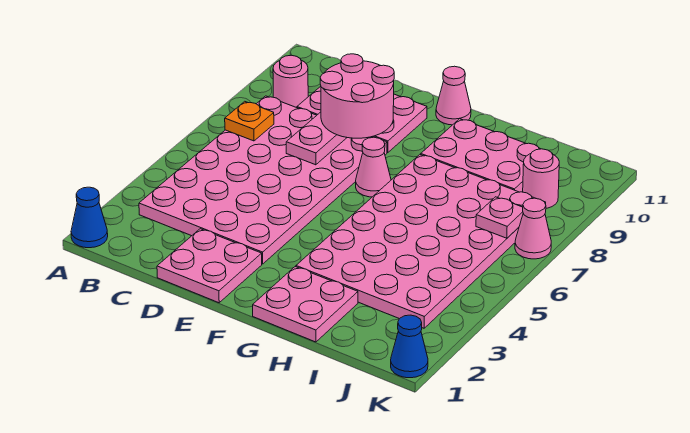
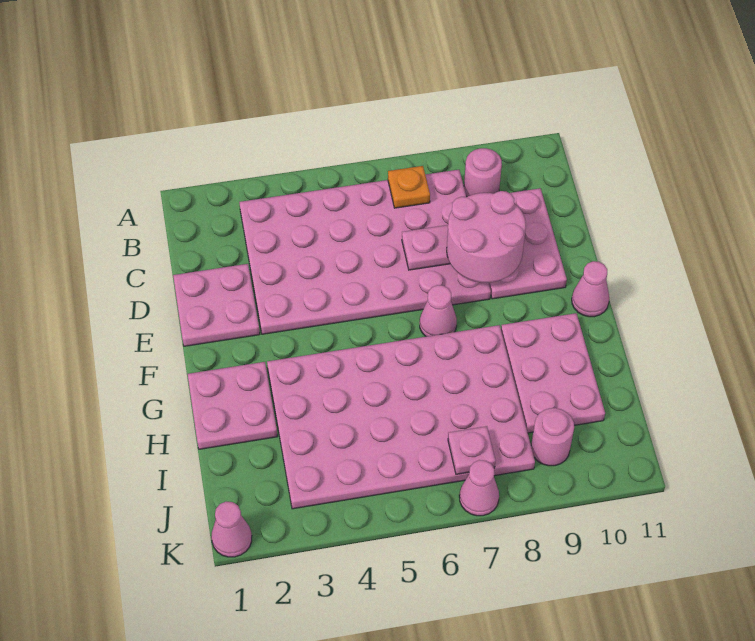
blue cone A1 level 1 -> none
blue cone K1 level 1 -> pink cone K1 level 1

